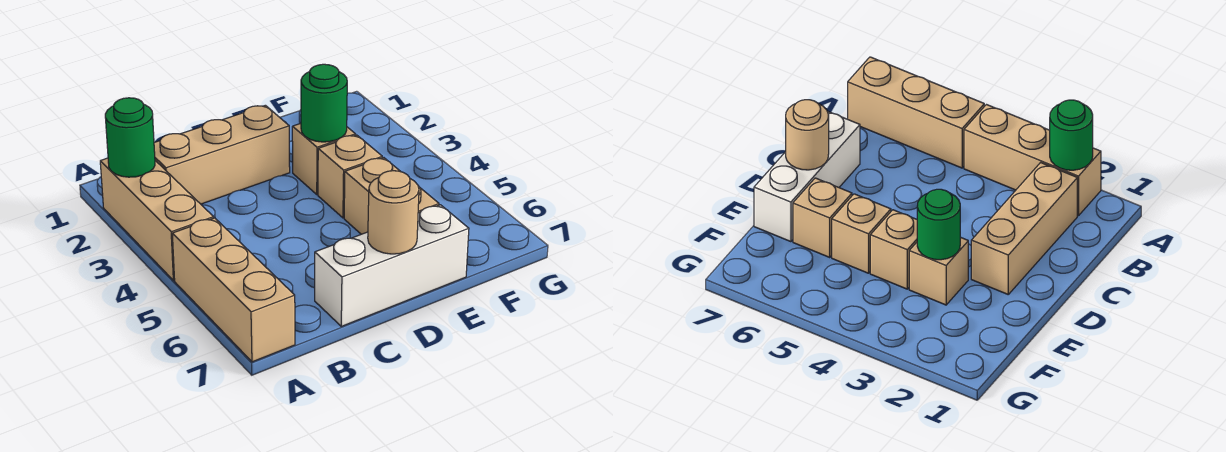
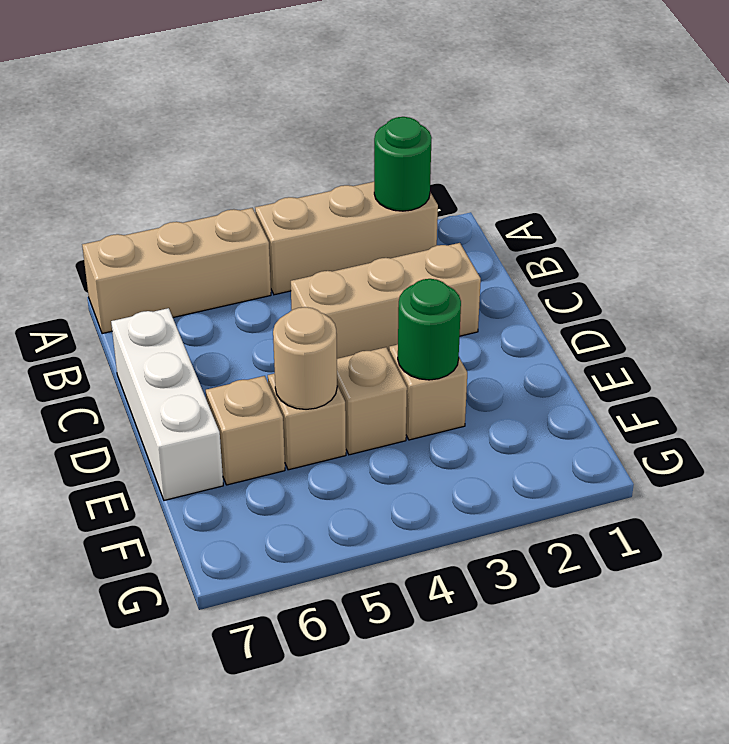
tan brick B2:D2 level 1 -> tan brick C2:C4 level 1
tan round brick D7 level 2 -> tan round brick E5 level 2

